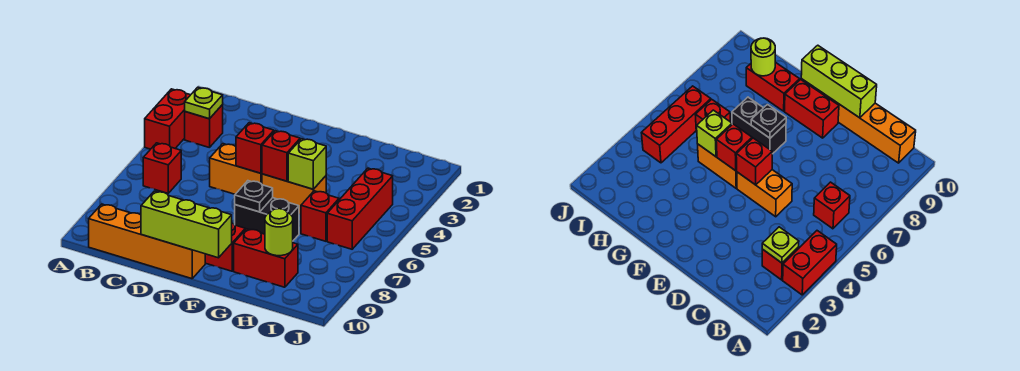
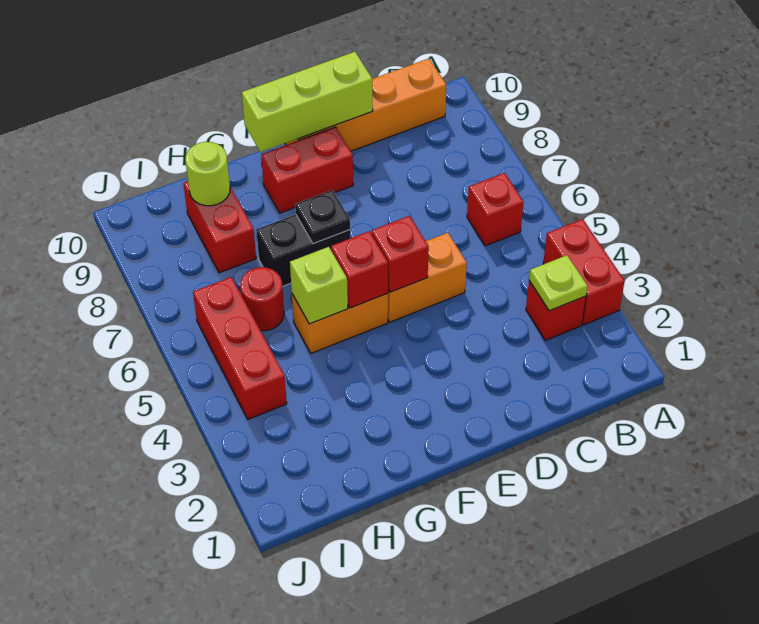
red brick G9:H9 level 1 -> red brick H8:H9 level 1
red brick H6 level 1 -> red round brick H6 level 1

